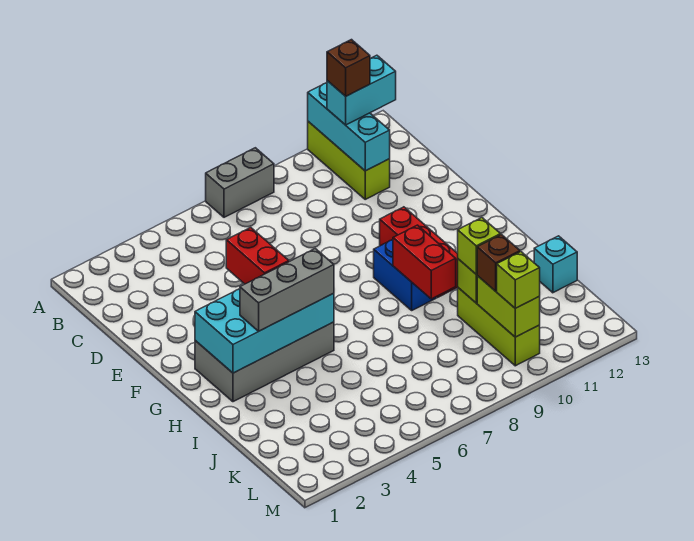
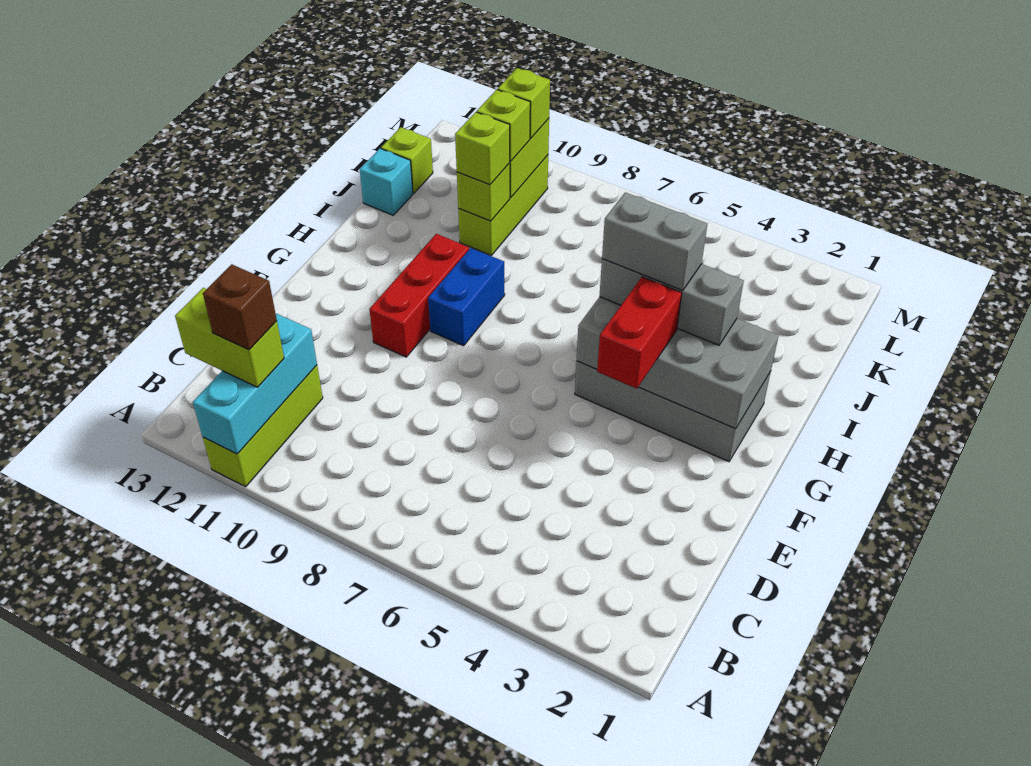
grey brick A7:A8 level 1 -> grey brick H4:H5 level 4
cyan brick B11:B12 level 3 -> lime brick B11:B12 level 3
cyan brick G2:H5 level 2 -> grey brick G2:H5 level 2
red brick H9:I9 level 2 -> none
brown brick K10 level 3 -> lime brick K10 level 3
none -> lime brick K13 level 1

